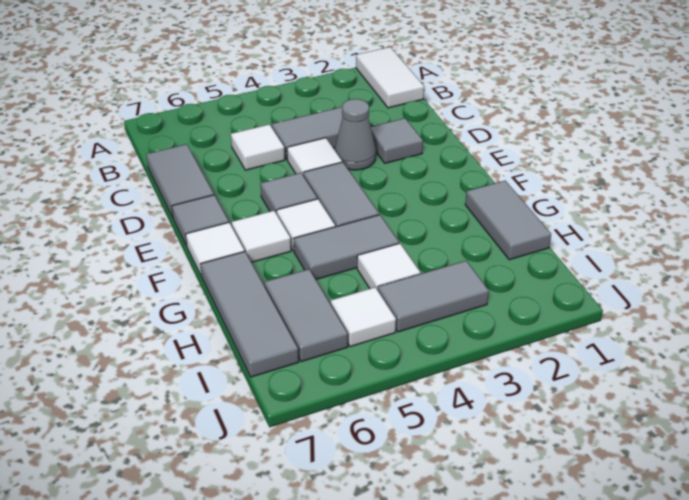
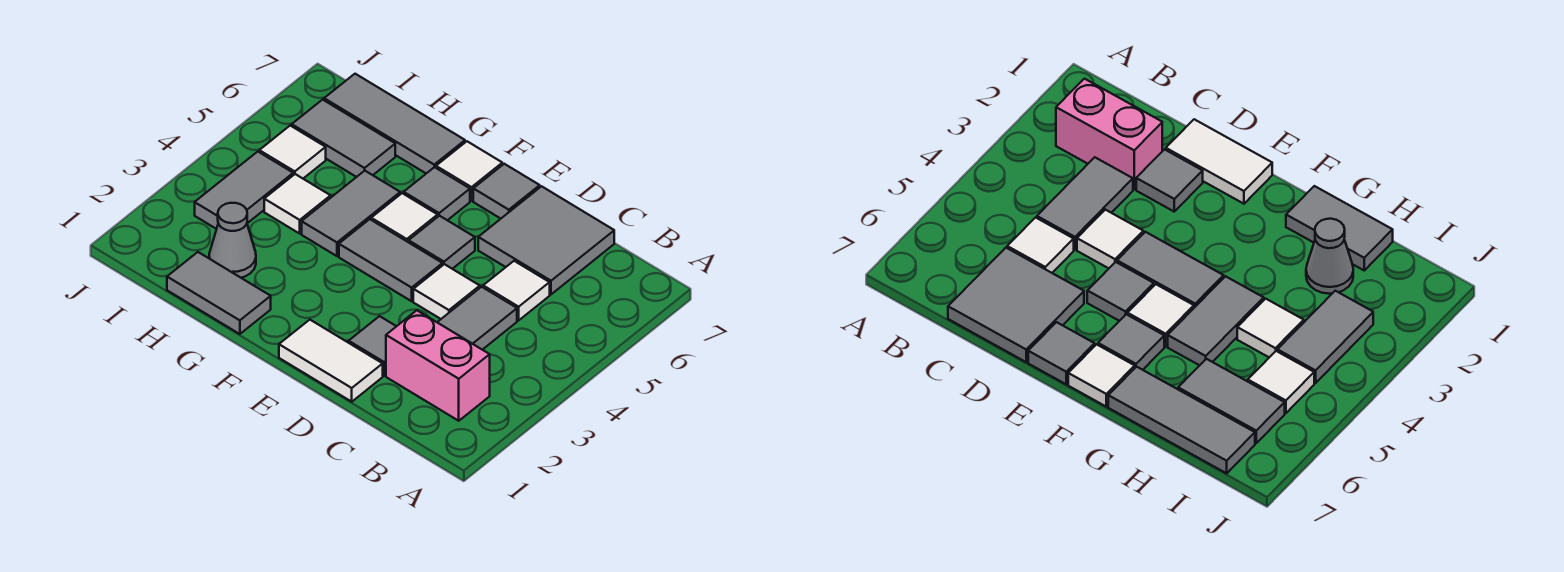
white tile A1:B1 level 1 -> white tile D1:E1 level 1
none -> pink brick B2:C2 level 1
grey tile C7:D7 level 1 -> grey tile C6:D7 level 1
grey cone D3 level 1 -> grey cone H2 level 1
white tile F6 level 1 -> grey tile F6 level 1

